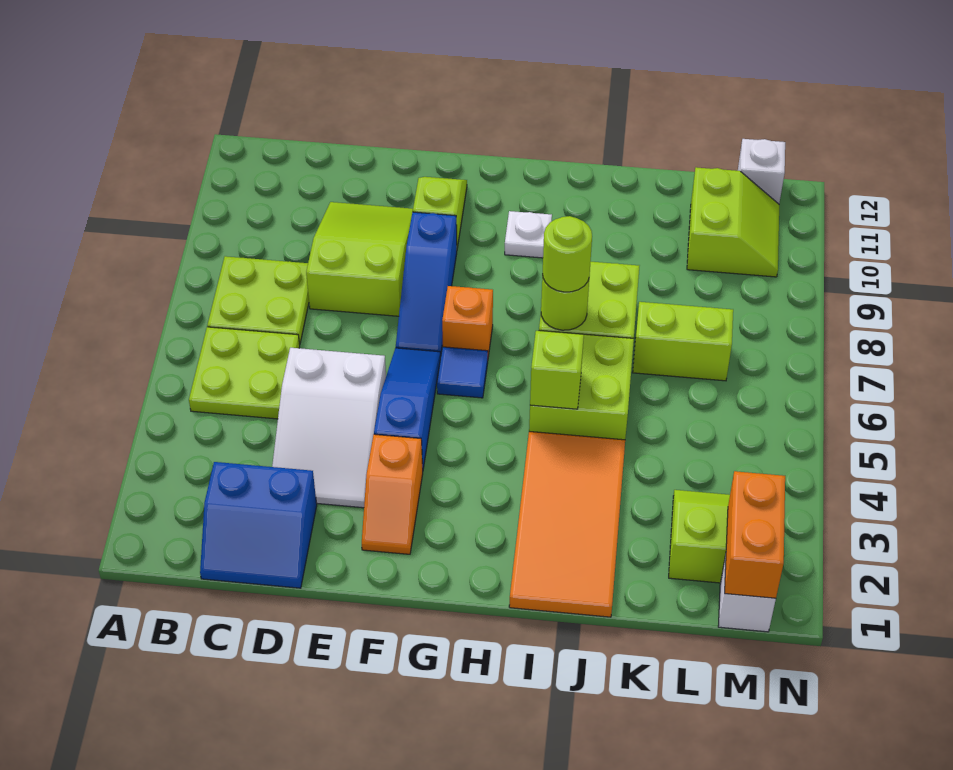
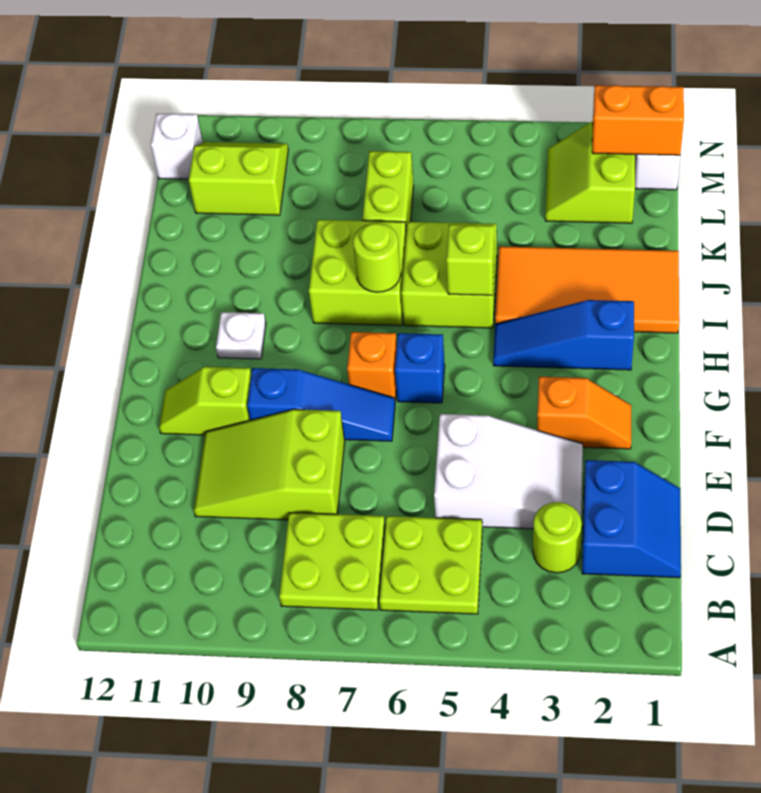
blue slope F4:F6 level 1 top 4 -> blue slope H2:H4 level 1 top 2
blue tile G6 level 1 -> blue brick G6 level 1
lime round brick I7 level 3 -> lime round brick C3 level 1

